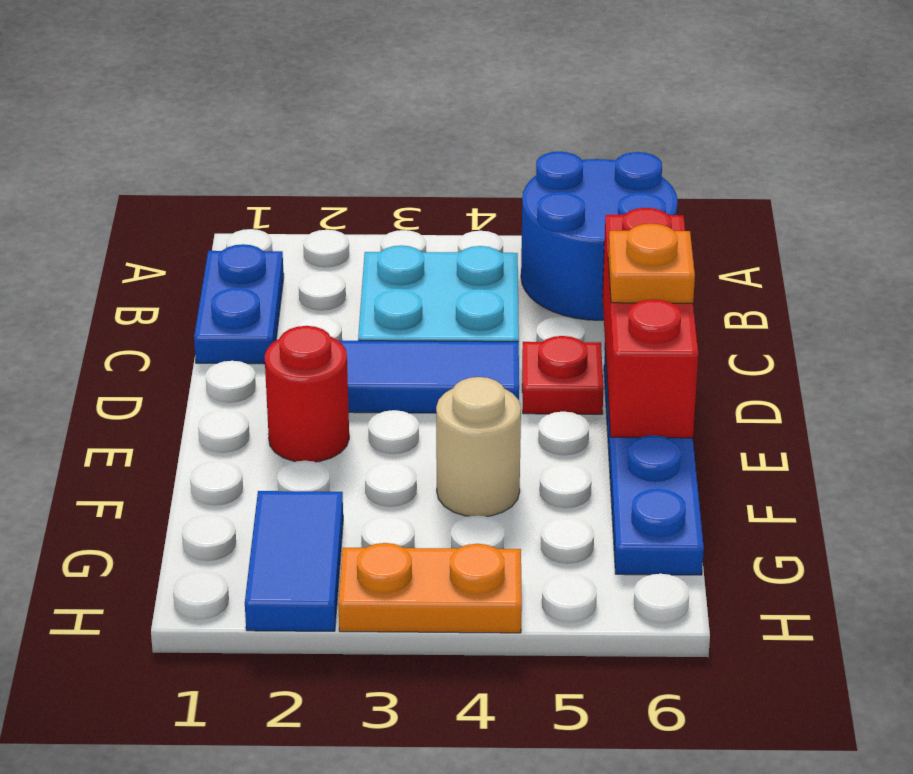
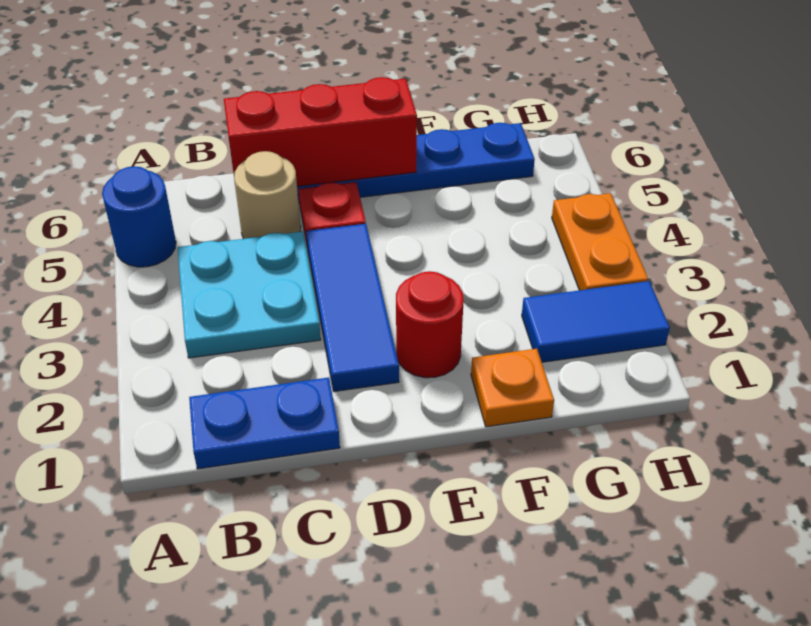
blue round brick A5:B6 level 1 -> blue round brick A5 level 1
orange plate D6 level 3 -> orange plate F1 level 1
tan round brick F4 level 1 -> tan round brick C5 level 1

